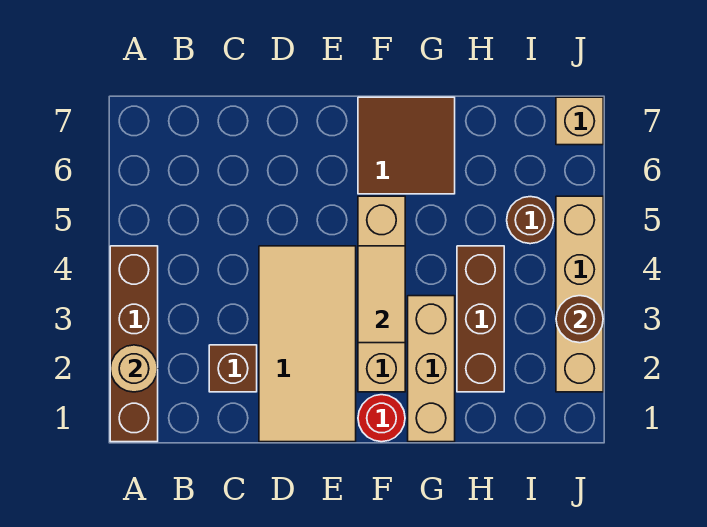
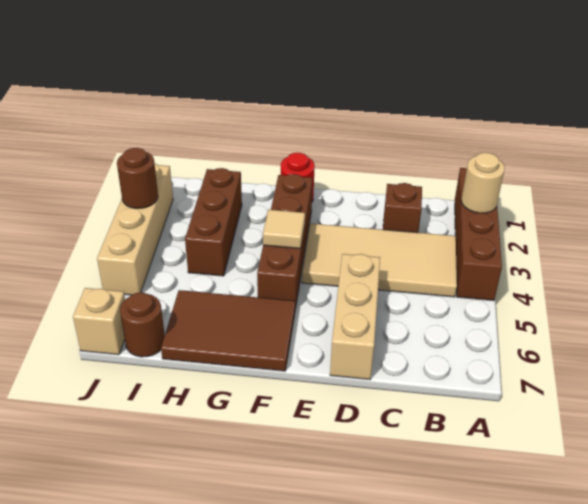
tan tile D1:E4 level 1 -> tan tile B3:E4 level 1
tan brick F2:F5 level 1 -> brown brick F2:F5 level 1
tan tile F3:F4 level 2 -> tan tile F4 level 2
brown tile F6:G7 level 1 -> brown tile F6:H7 level 1
tan brick G1:G3 level 1 -> tan brick D5:D7 level 1
brown round brick I5 level 1 -> brown round brick I7 level 1

